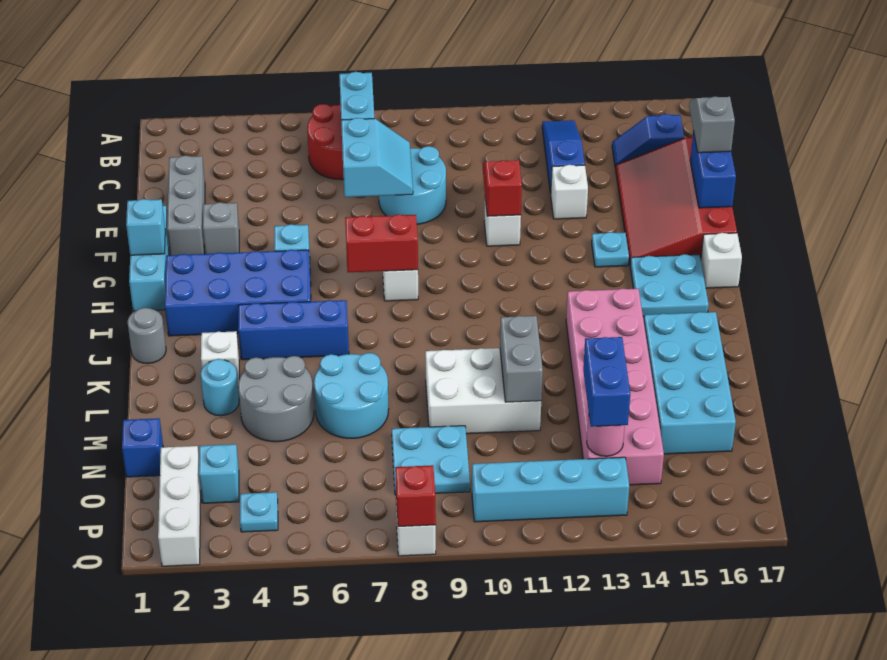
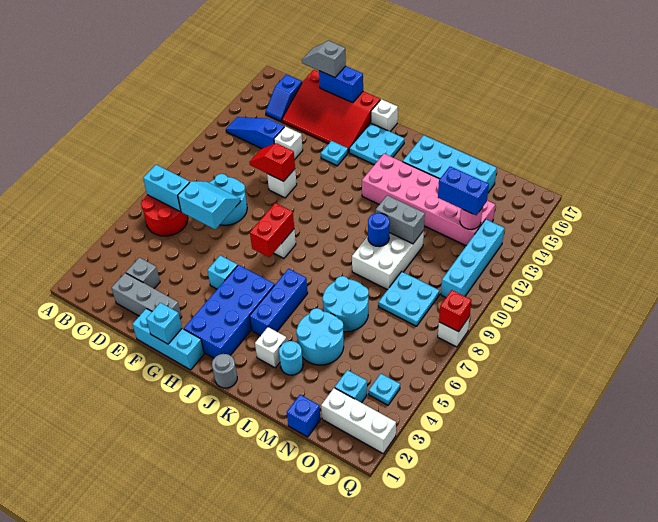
grey brick F3 level 1 -> grey brick D3 level 1
grey round brick L4:M5 level 1 -> cyan round brick L4:M5 level 1
none -> blue round brick L10 level 2

